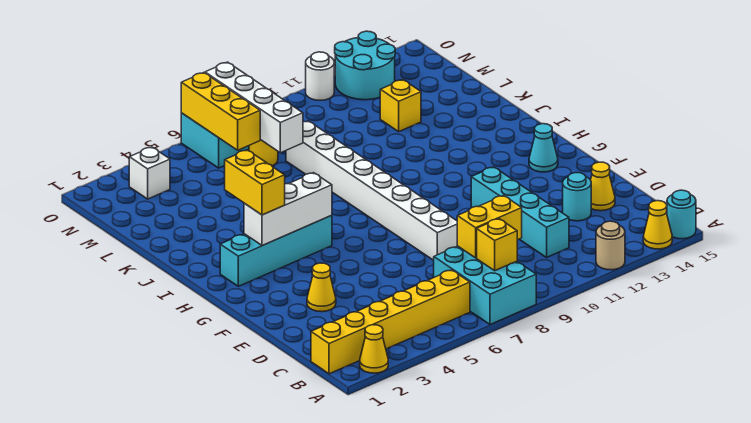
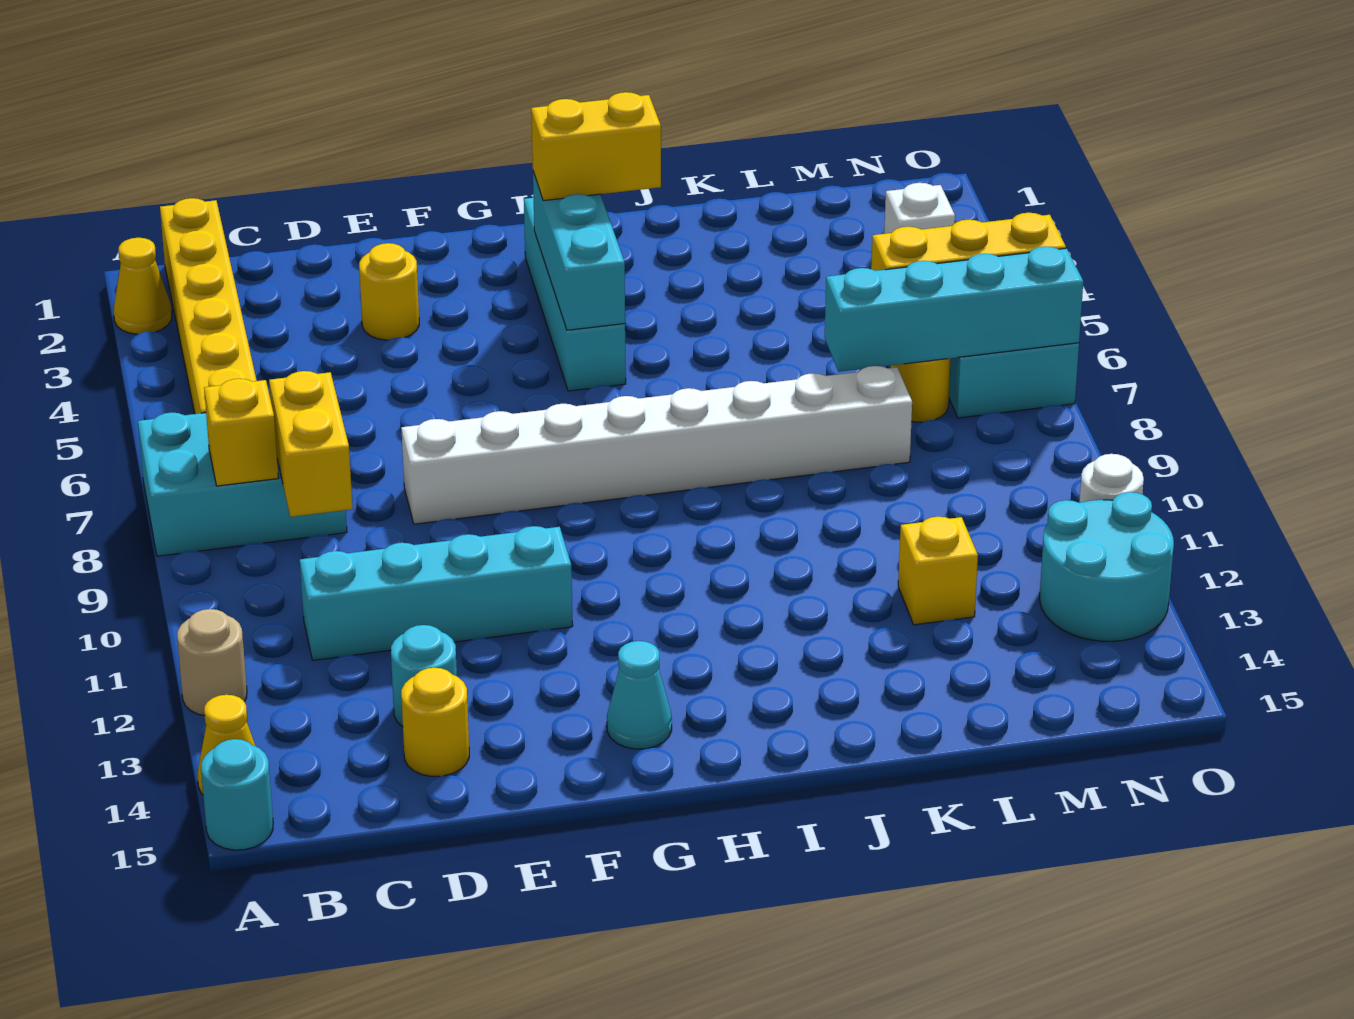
yellow cone D14 level 1 -> yellow round brick D14 level 1
yellow cone E3 level 1 -> yellow round brick E3 level 1
white brick H3:H5 level 2 -> cyan brick H3:H5 level 2
white brick L7:O7 level 2 -> cyan brick L7:O7 level 2

